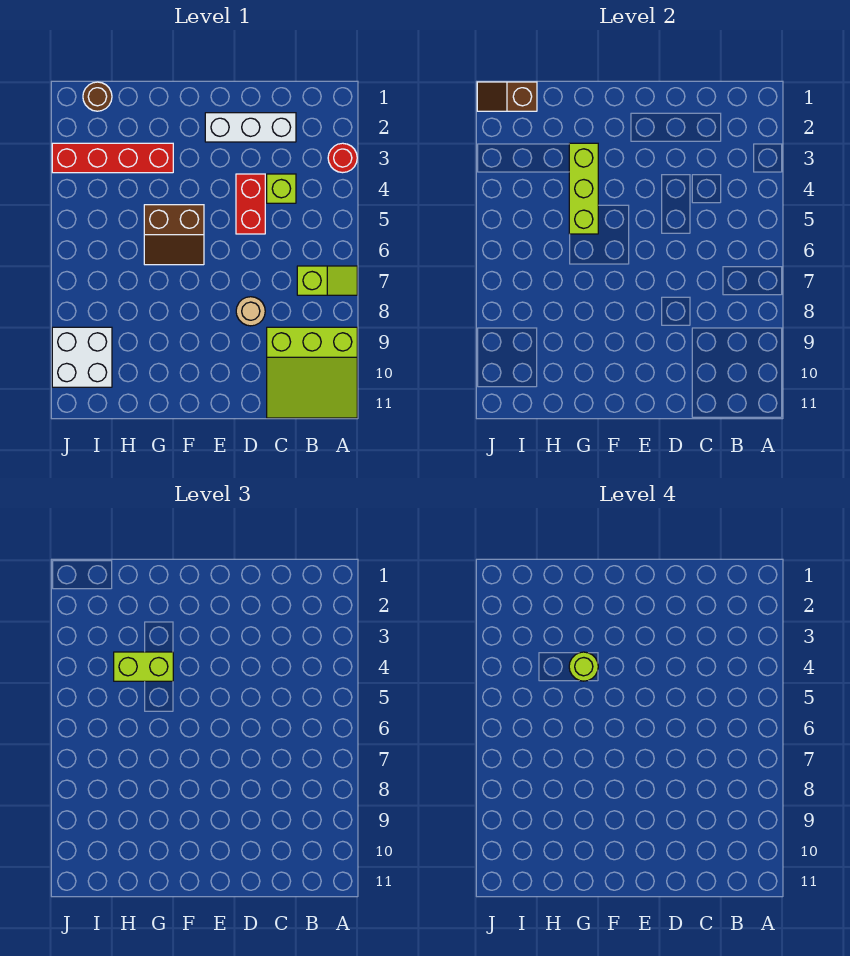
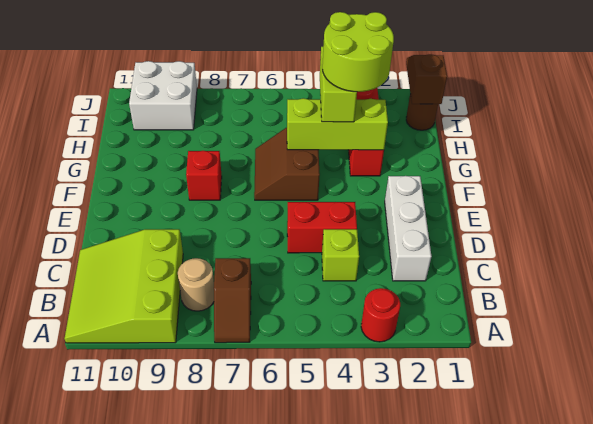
lime slope A7:B7 level 1 top B -> brown slope A7:B7 level 1 top B
tan round brick D8 level 1 -> tan round brick B8 level 1
none -> red brick F8 level 1
lime round brick G4 level 4 -> lime round brick G3:H4 level 4

